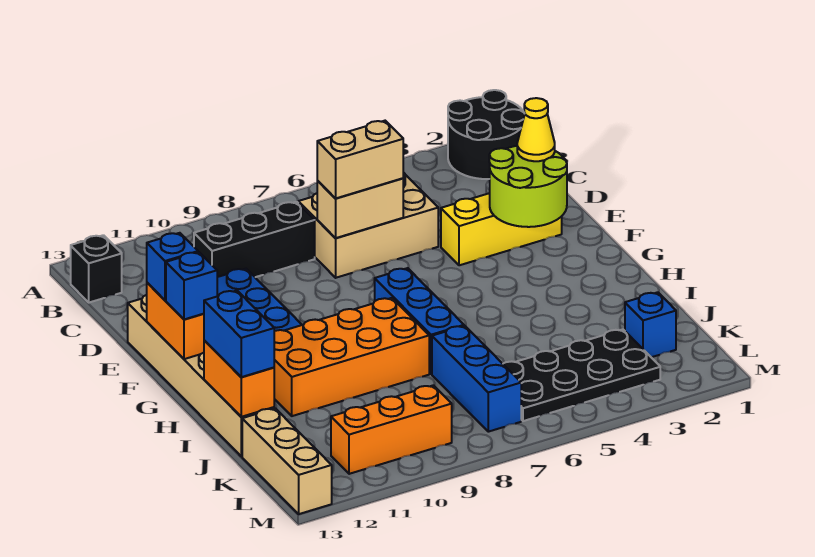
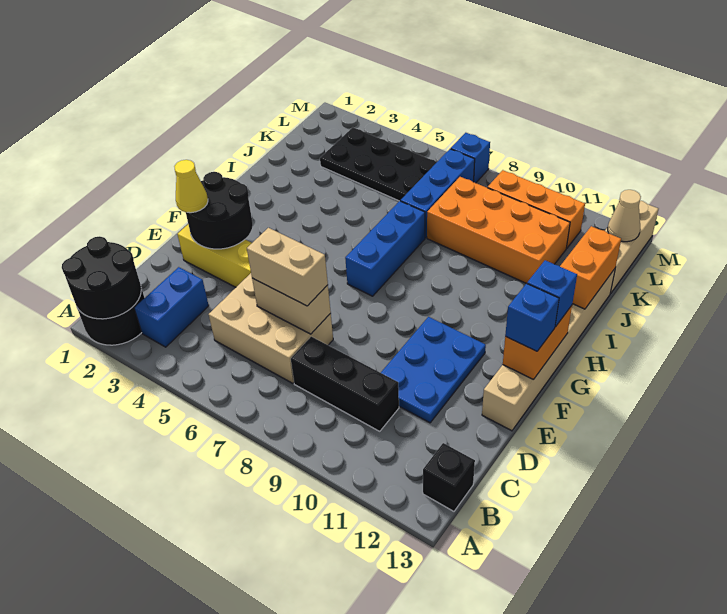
none -> black round brick A1:B2 level 2
lime round brick E2:F3 level 2 -> black round brick E2:F3 level 2
orange brick H8:I11 level 1 -> orange brick J8:K11 level 1
blue brick I13:J13 level 3 -> blue brick B3:C3 level 1
blue brick K2 level 1 -> blue brick M7 level 1
none -> tan cone L13 level 2

